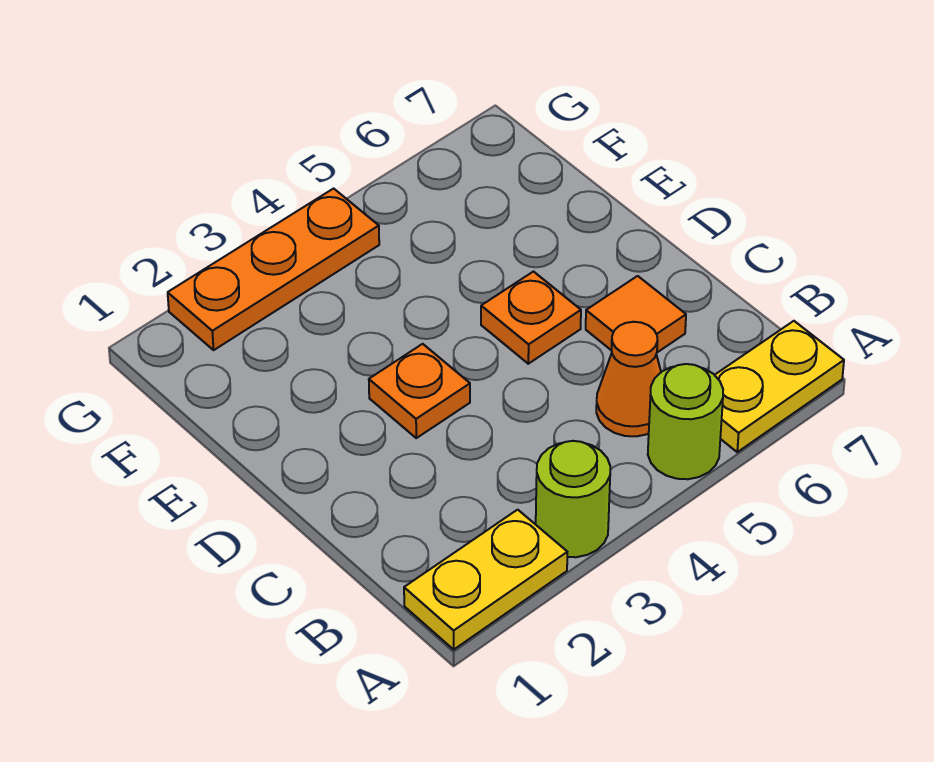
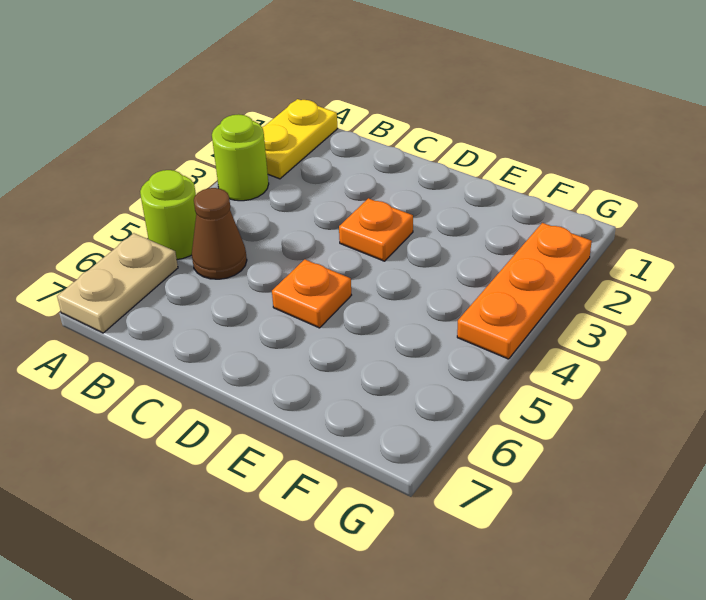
yellow plate A6:A7 level 1 -> tan plate A6:A7 level 1
orange cone B5 level 1 -> brown cone B5 level 1
orange tile C6 level 1 -> none

